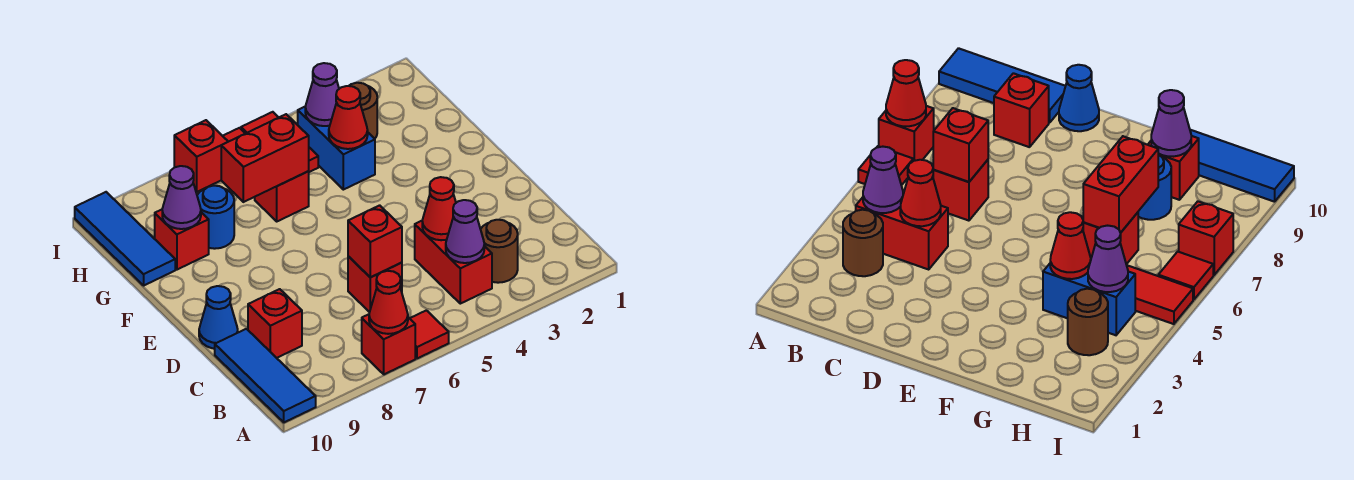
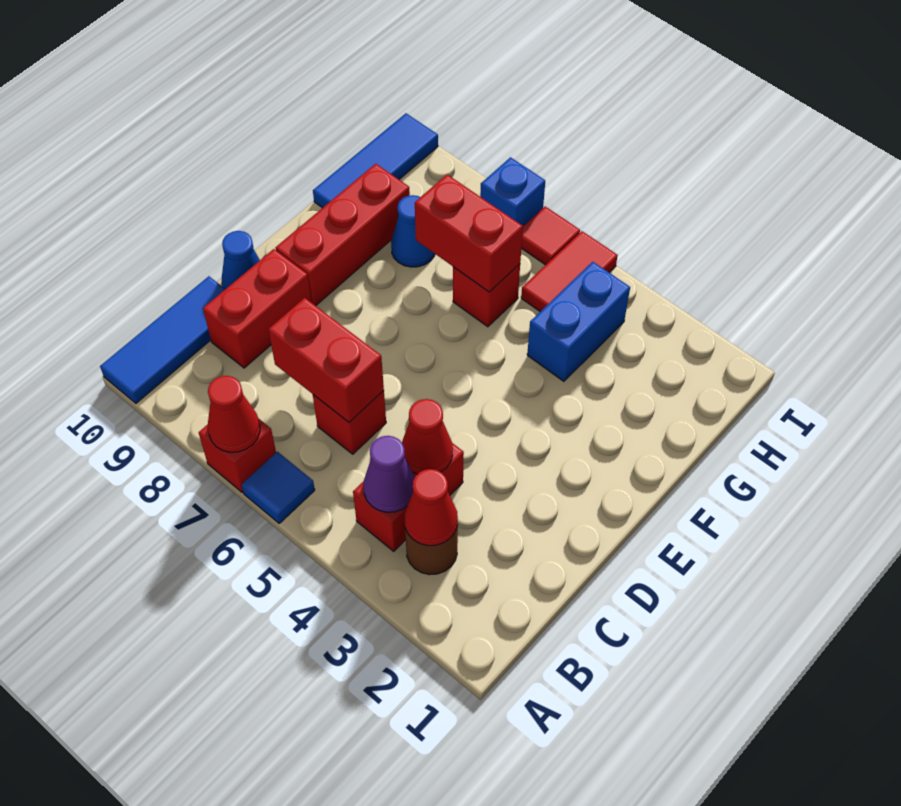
red tile A6 level 1 -> blue tile A6 level 1
red brick C6 level 2 -> red brick C6:C7 level 2
red brick C9 level 1 -> red brick C9:D9 level 1
red cone G4 level 2 -> red cone B3 level 2
blue round brick G8 level 1 -> blue cone G8 level 1
red brick G9 level 1 -> red brick E9:G9 level 1
purple cone G9 level 2 -> none
brown round brick H3 level 1 -> none
purple cone H4 level 2 -> none
red brick I7 level 1 -> blue brick I7 level 1

